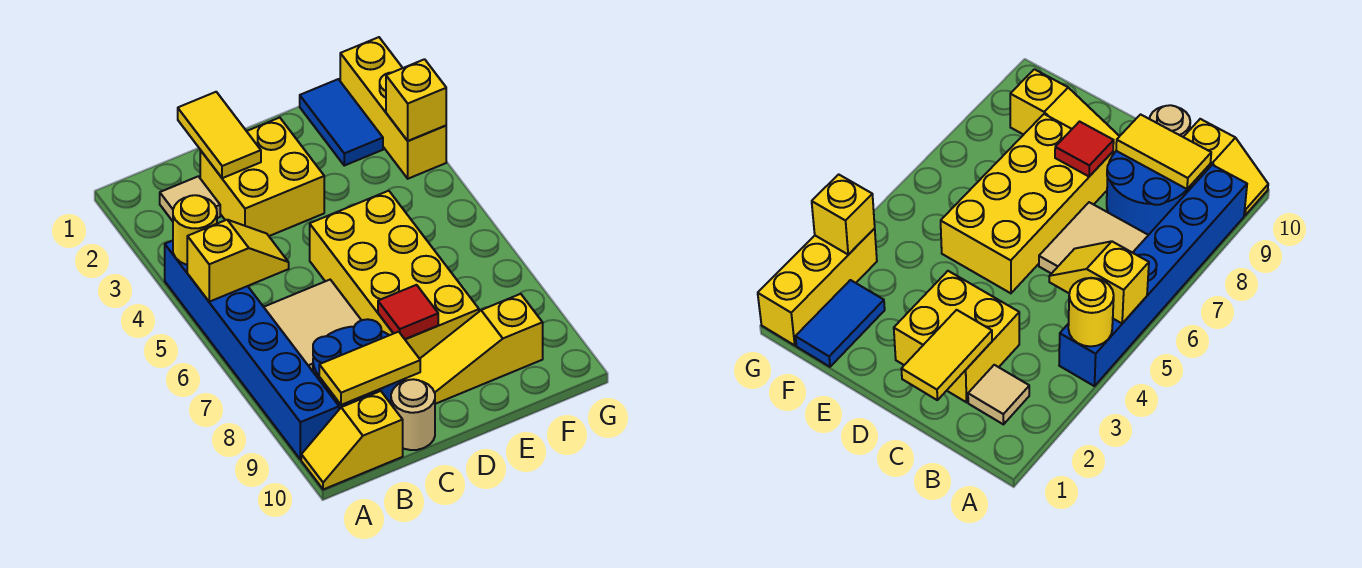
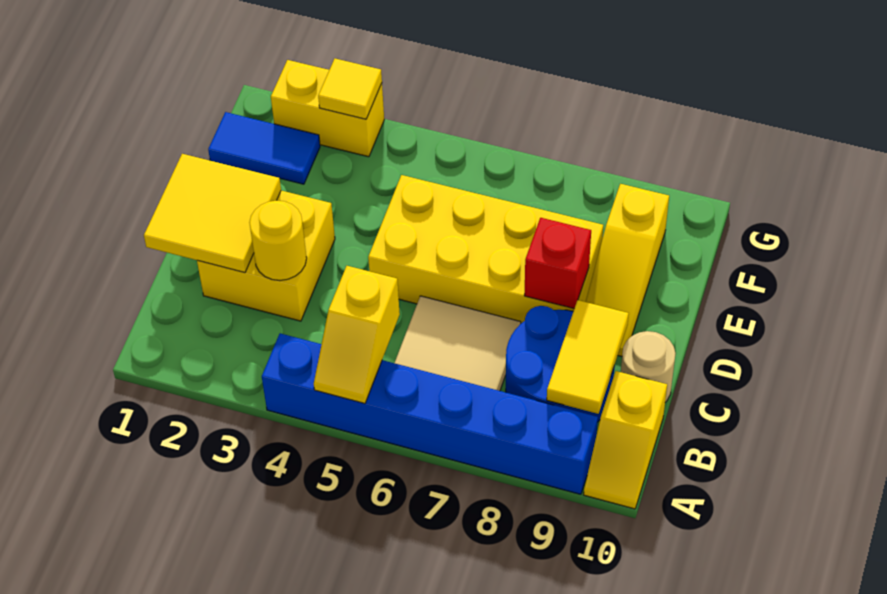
yellow round brick A4 level 2 -> yellow round brick C3 level 2
yellow slope A5:B5 level 2 top A -> yellow slope A5:B5 level 2 top B
tan tile B2 level 1 -> none
yellow tile C1:C2 level 2 -> yellow tile C1:D2 level 2
red tile D8 level 2 -> red brick D8 level 2
yellow brick G1:G3 level 1 -> yellow brick G2:G3 level 1
yellow brick G3 level 2 -> yellow tile G3 level 2

